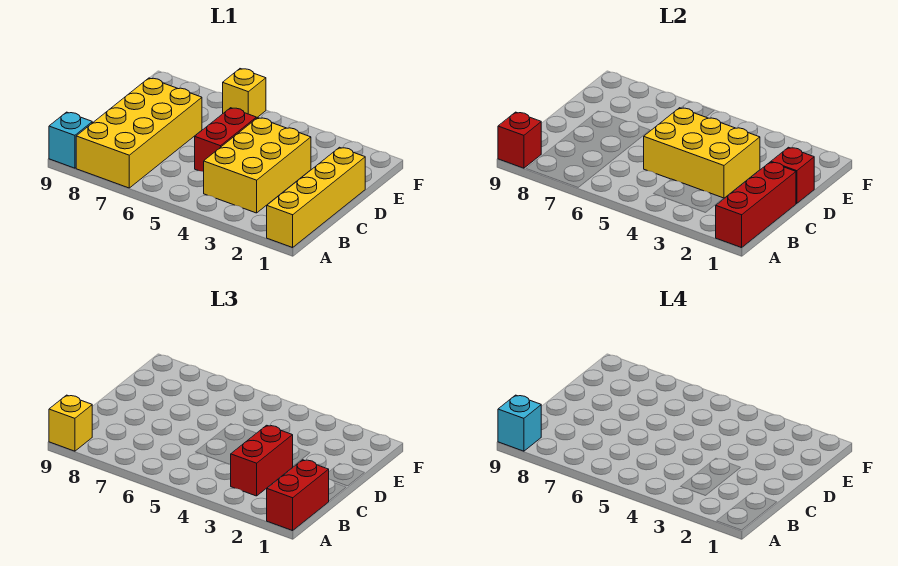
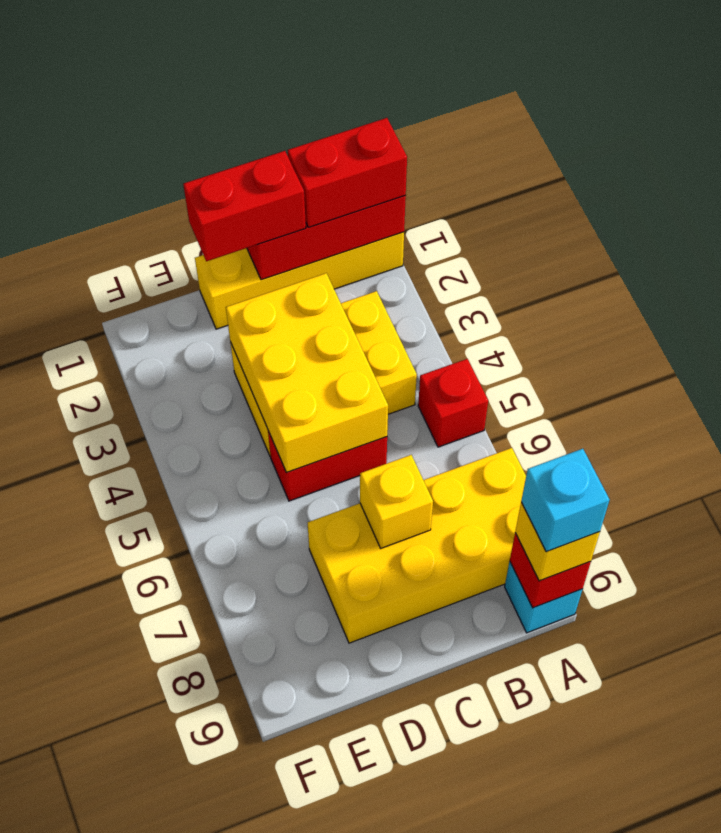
red brick B3:C3 level 3 -> red brick C1:D1 level 3
red brick D1 level 2 -> red brick A5 level 1
yellow brick F6 level 1 -> yellow brick C7 level 2

